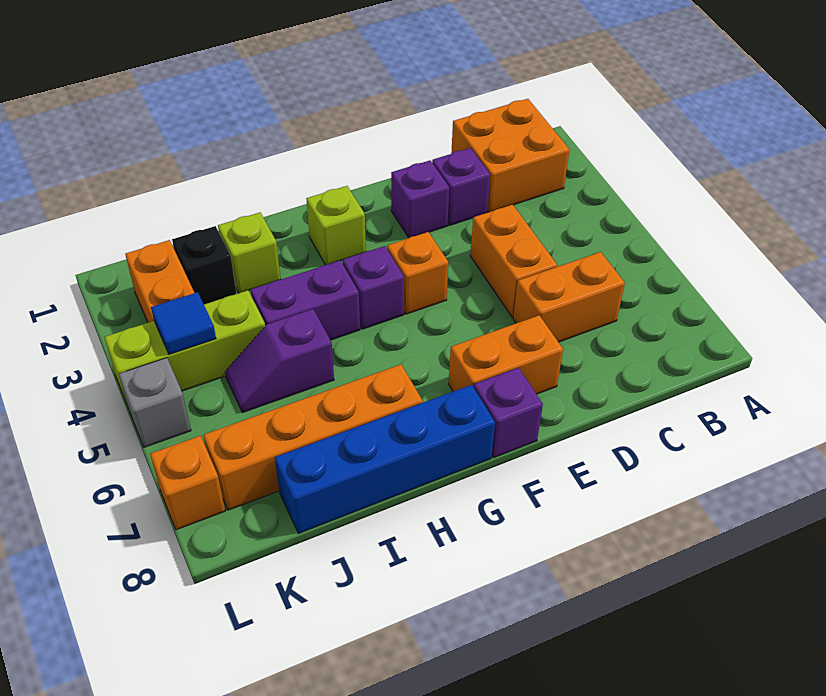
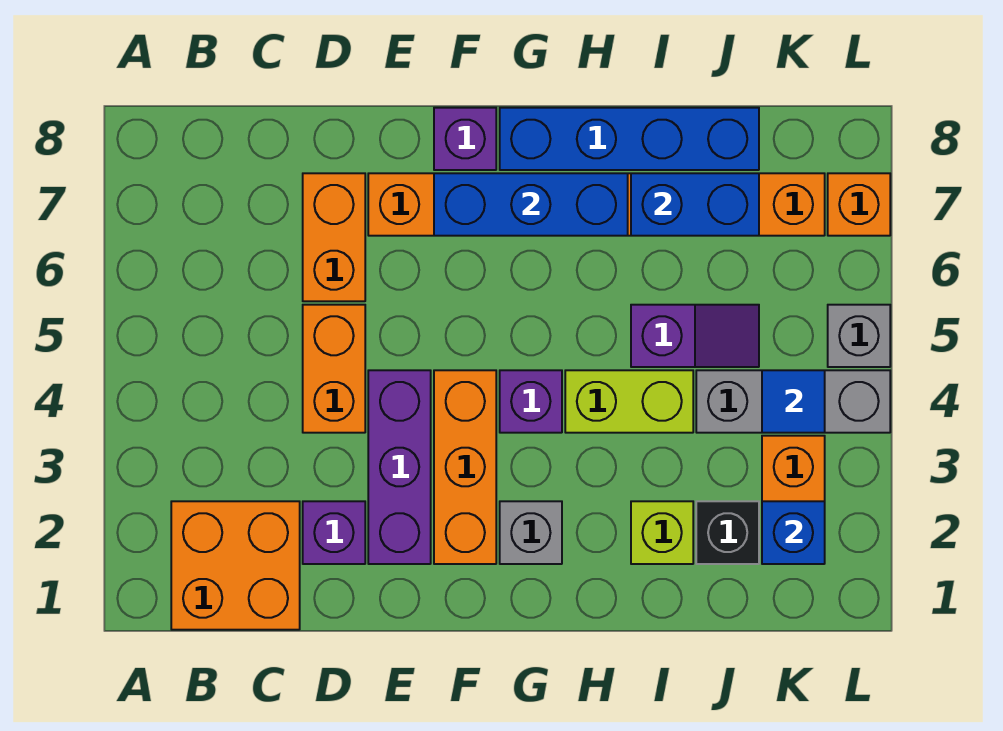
orange brick C6:D6 level 1 -> orange brick D6:D7 level 1
purple brick E2 level 1 -> purple brick E2:E4 level 1
orange brick F4 level 1 -> orange brick F2:F4 level 1
none -> blue brick F7:H7 level 2
lime brick G2 level 1 -> grey brick G2 level 1
purple brick H4:I4 level 1 -> lime brick H4:I4 level 1
none -> blue brick I7:J7 level 2
lime brick J4:L4 level 1 -> grey brick J4:L4 level 1
none -> blue brick K2 level 2

